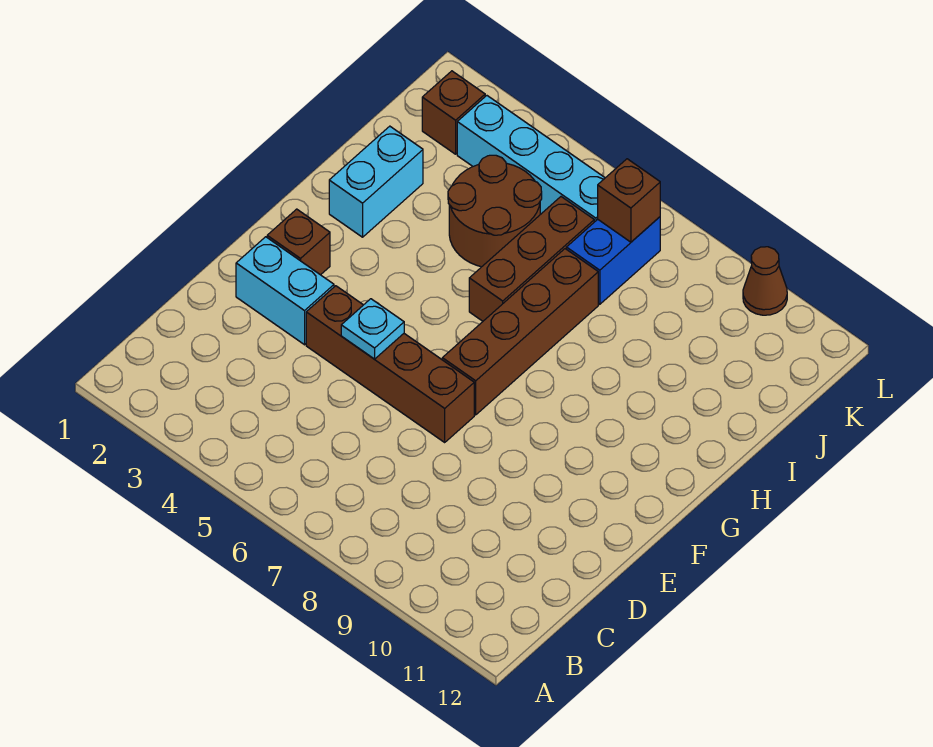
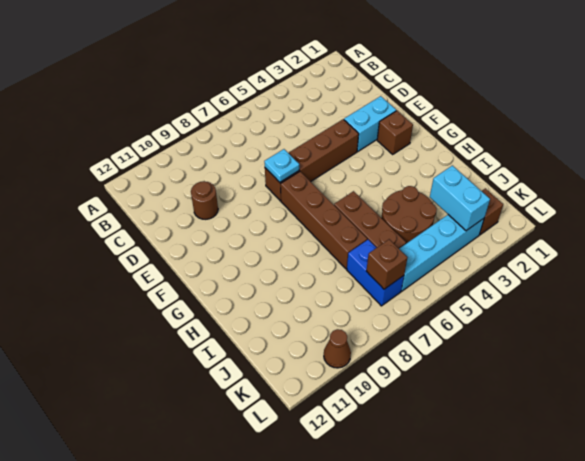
none -> brown round brick D10 level 1
cyan plate E5 level 2 -> cyan plate E7 level 2
cyan brick H2:I2 level 1 -> cyan brick J3:K3 level 2

